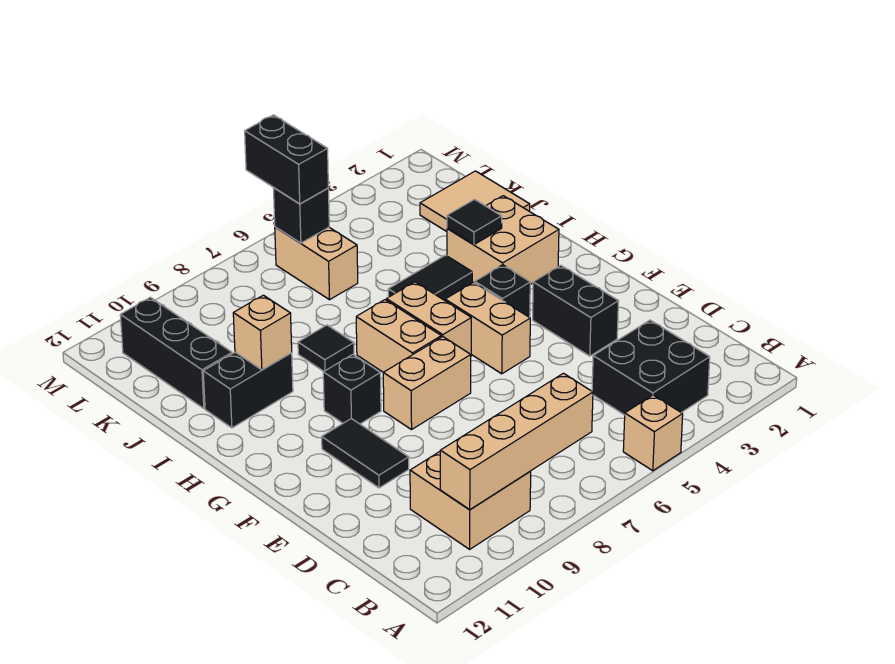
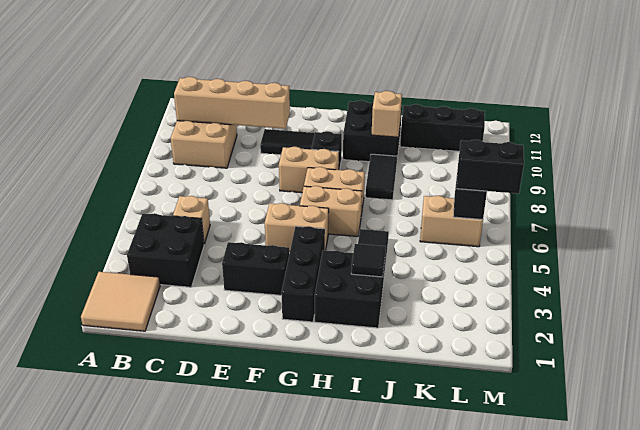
tan brick A5 level 1 -> tan brick C5 level 1
tan brick B7:B10 level 2 -> tan brick B10:E10 level 2
tan brick F7:F8 level 1 -> tan brick F8:G8 level 1
black brick G4 level 1 -> black brick G2:G4 level 1
tan brick H2:I3 level 1 -> black brick H2:I3 level 1
black tile I8 level 1 -> black tile I8:I9 level 1
black brick I10:I11 level 1 -> black brick H10:I11 level 1
tan tile J1:K2 level 1 -> tan tile A1:B2 level 1

